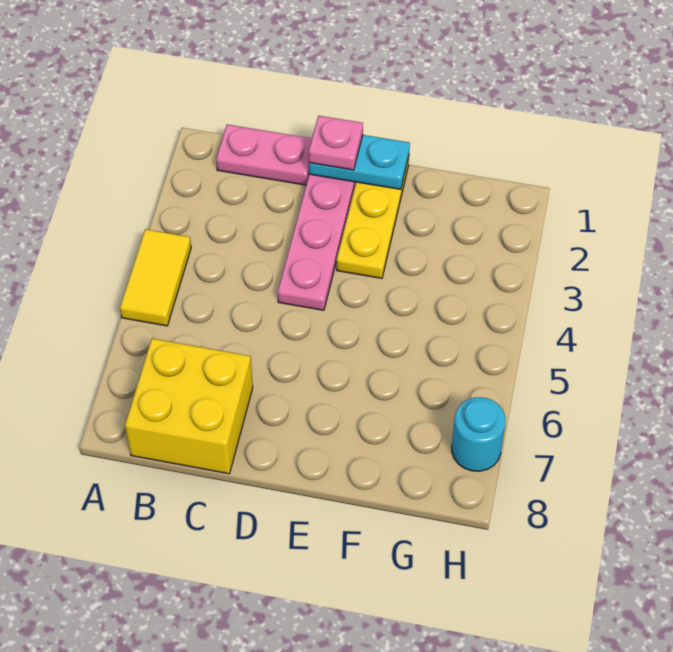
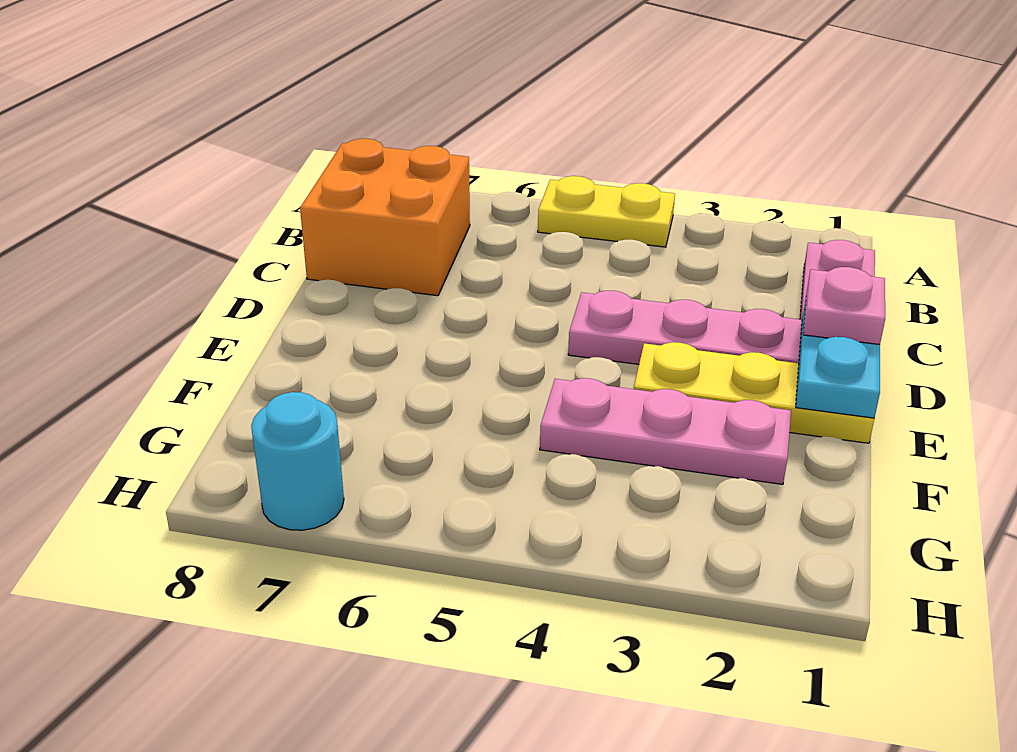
yellow tile A4:A5 level 1 -> yellow plate A4:A5 level 1
yellow brick B7:C8 level 1 -> orange brick B7:C8 level 1
none -> pink plate F2:F4 level 1

